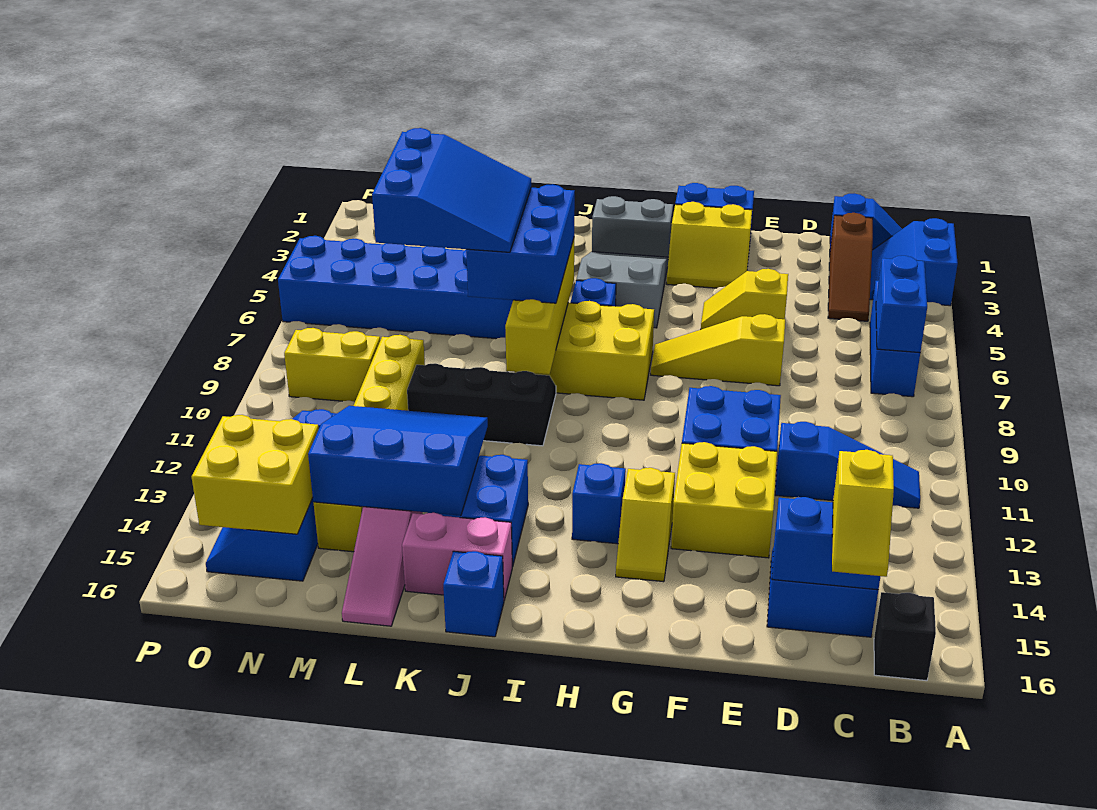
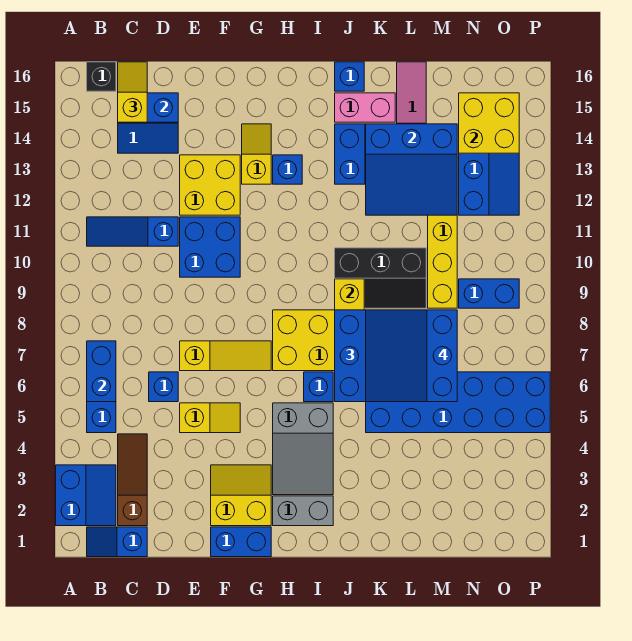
none -> blue brick D6 level 1
yellow brick N9:O9 level 1 -> blue brick N9:O9 level 1

